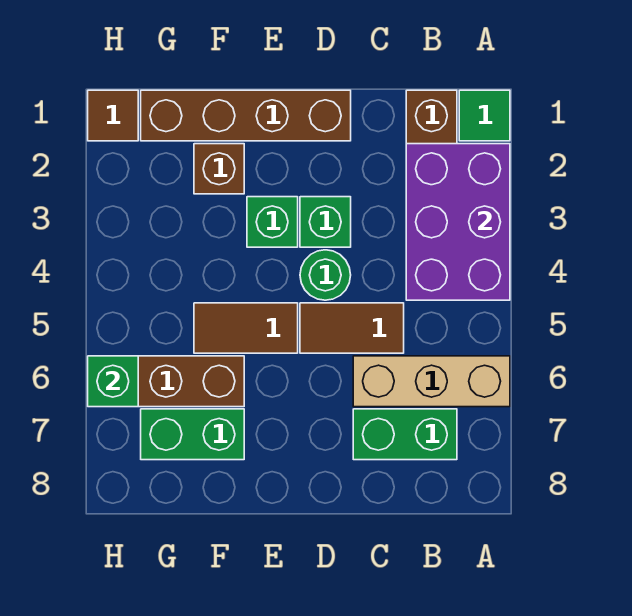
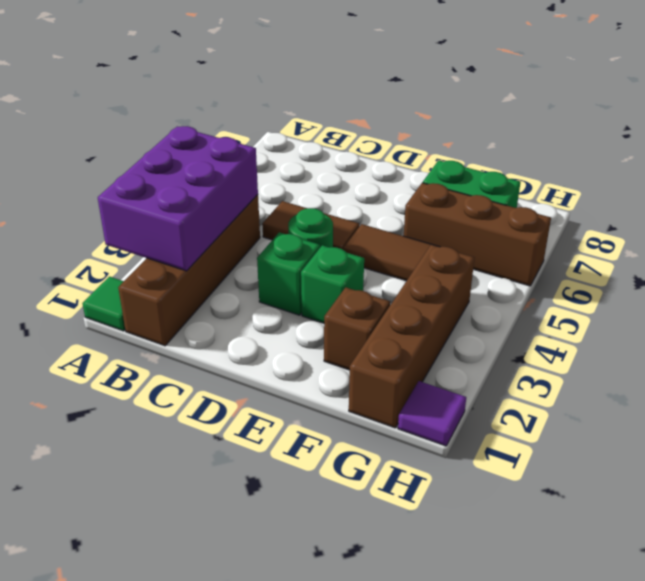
tan brick A6:C6 level 1 -> none
green brick B7:C7 level 1 -> none
brown brick D1:G1 level 1 -> brown brick G1:G4 level 1
brown tile H1 level 1 -> purple tile H1 level 1
green brick H6 level 2 -> none

